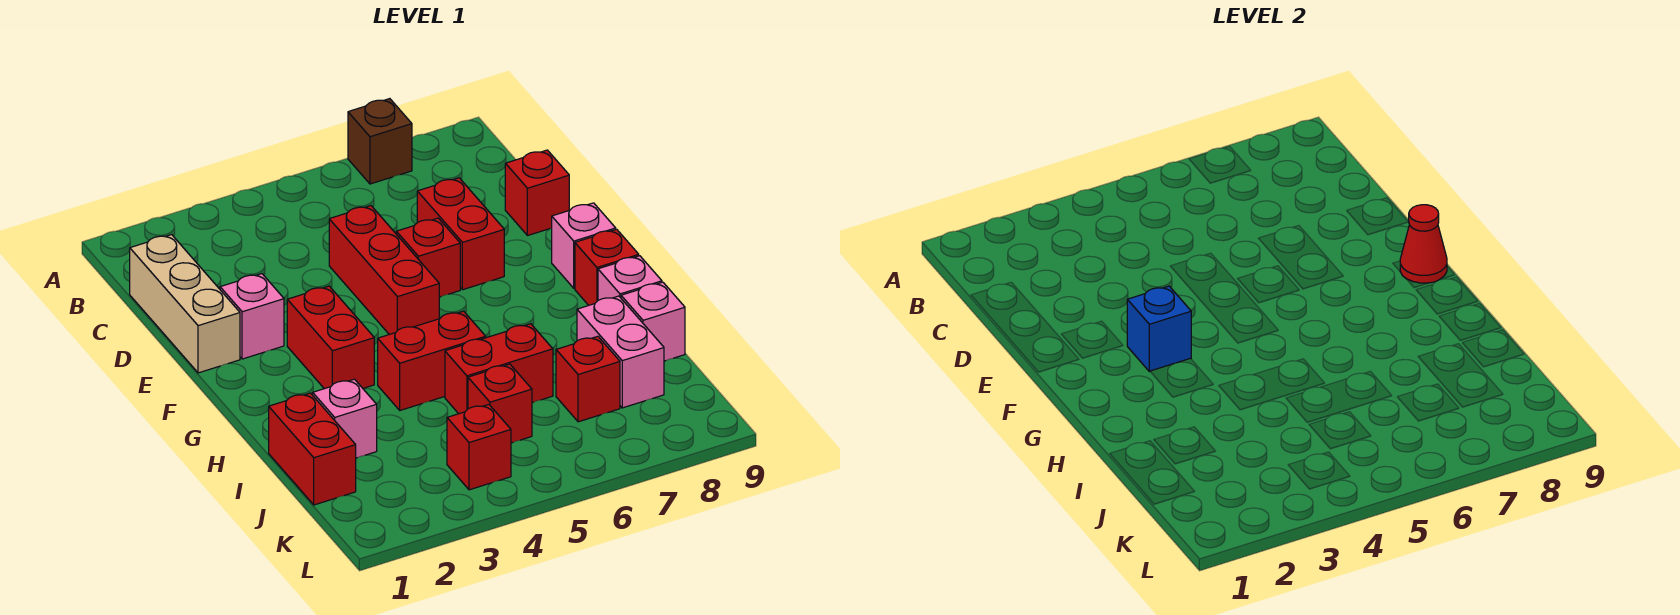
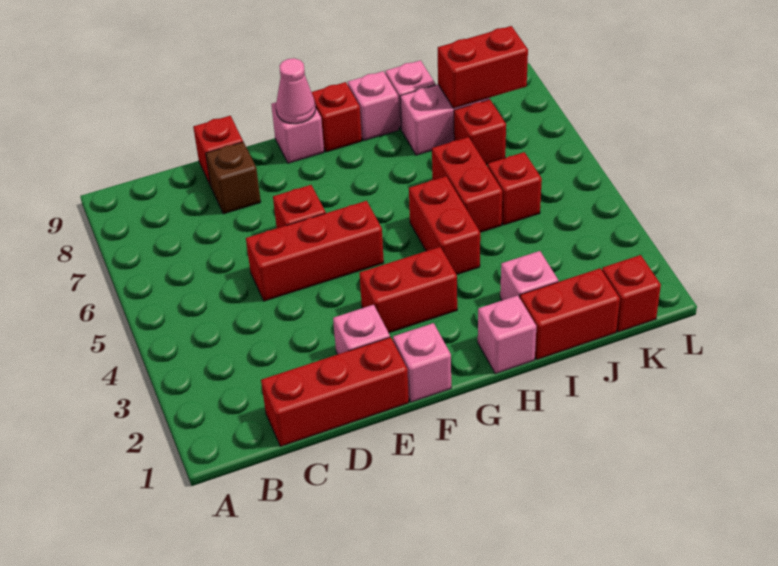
brown brick A7 level 1 -> brown brick D8 level 1
tan brick C1:E1 level 1 -> red brick C1:E1 level 1
red brick D7:E7 level 1 -> red brick J8:K8 level 2
none -> pink brick F1 level 1
blue brick F3 level 2 -> none
red cone F9 level 2 -> pink cone F9 level 2
none -> pink brick H1 level 1
red brick K4 level 1 -> red brick K1 level 1

